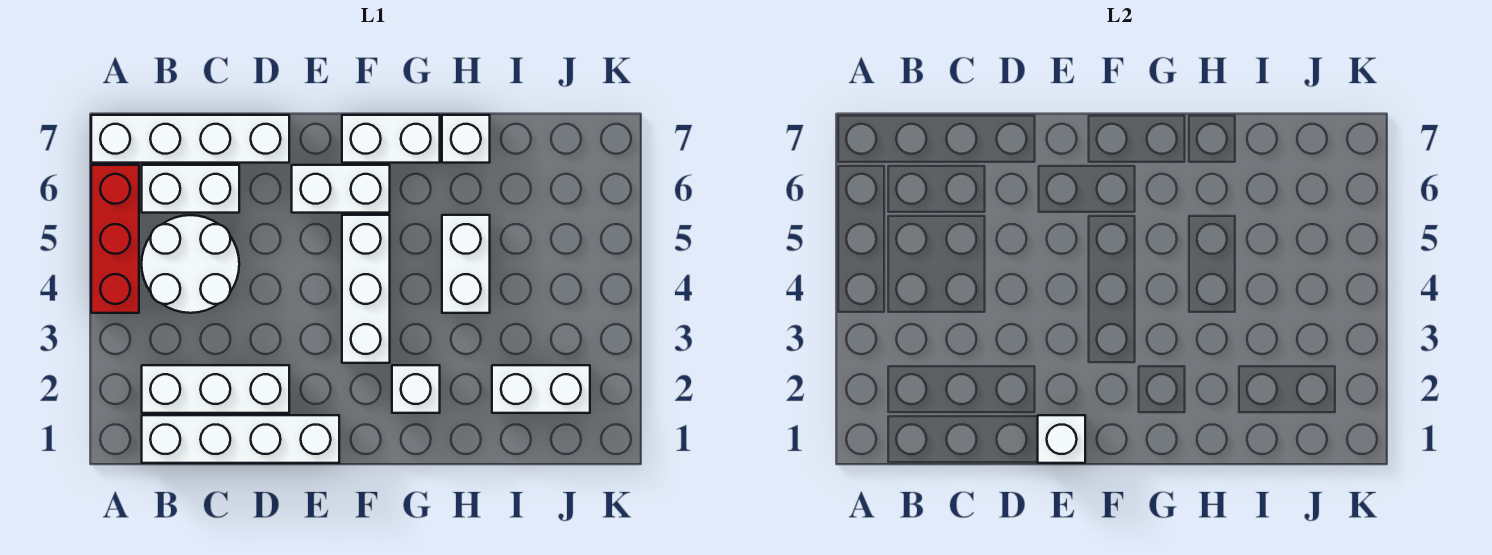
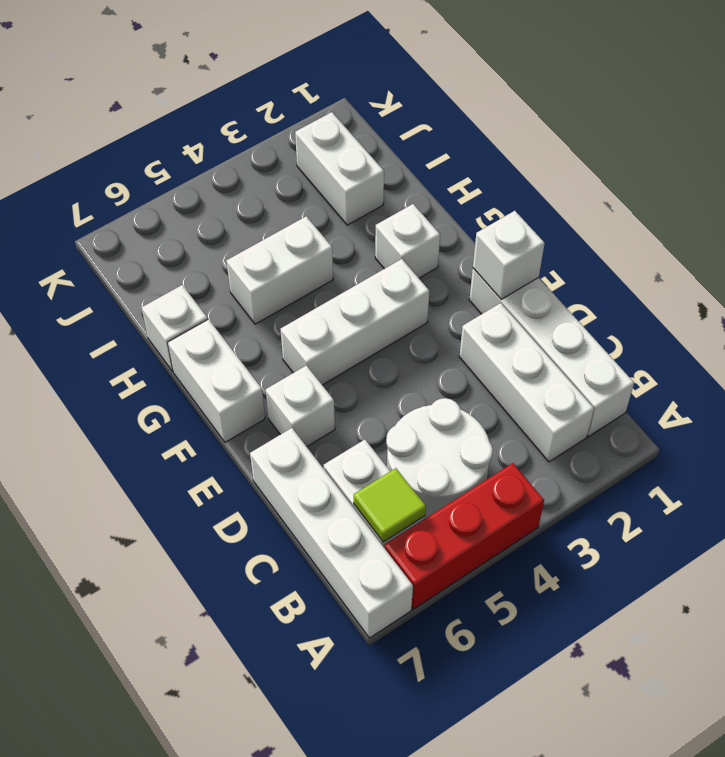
none -> lime tile B6 level 2
white brick E6:F6 level 1 -> white brick E6 level 1

